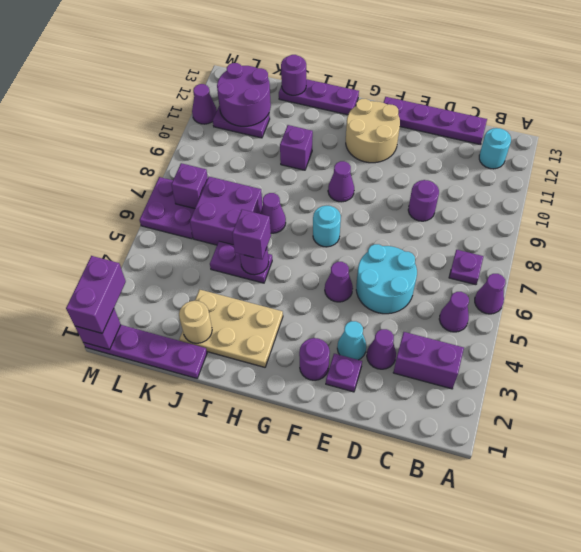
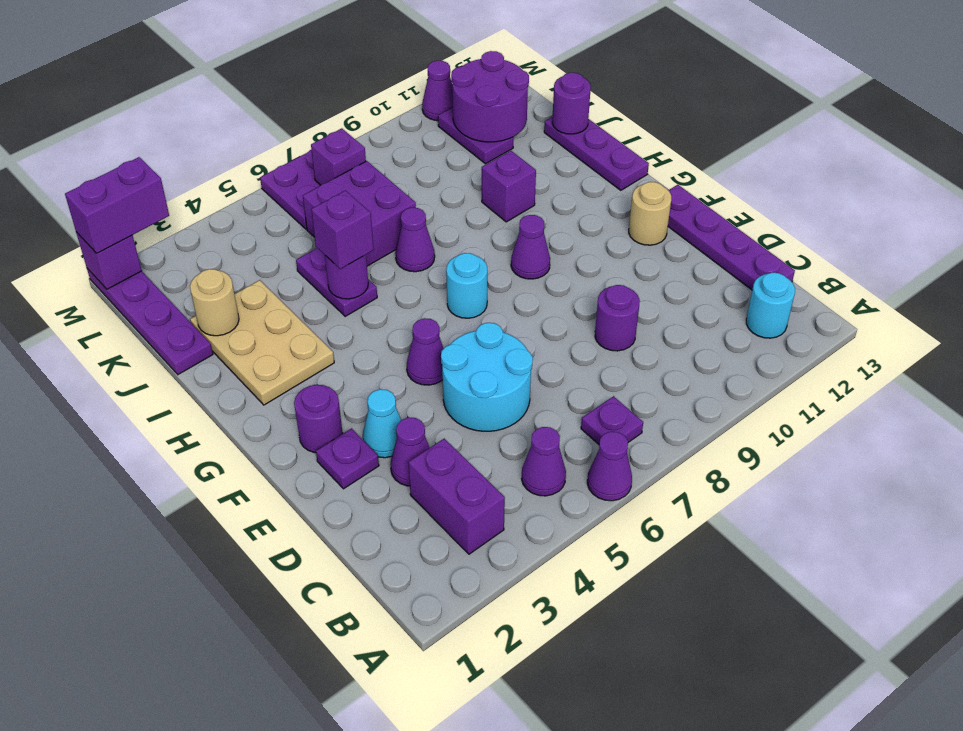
tan round brick F11:G12 level 1 -> tan round brick F12 level 1

